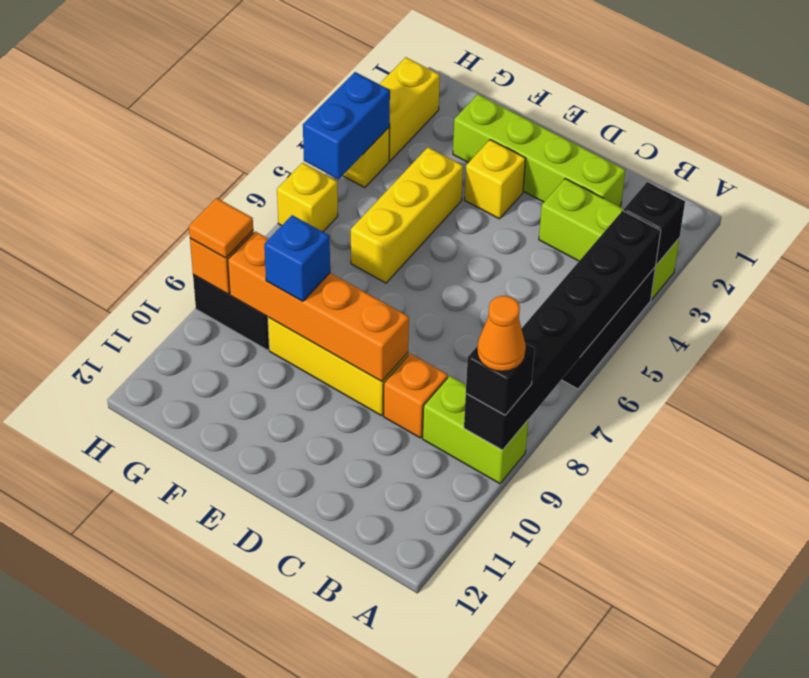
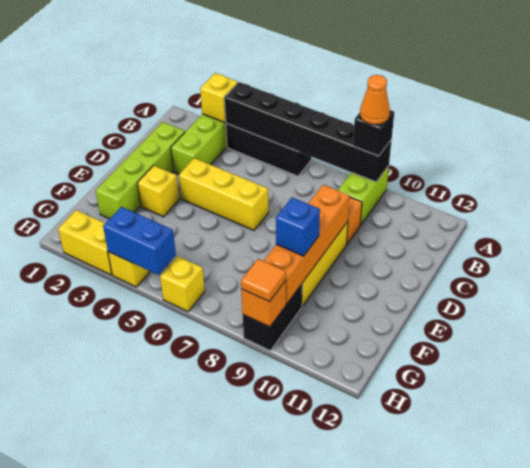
black brick A3 level 2 -> yellow brick A3 level 2
yellow brick F4:F6 level 1 -> yellow brick D4:D6 level 1

